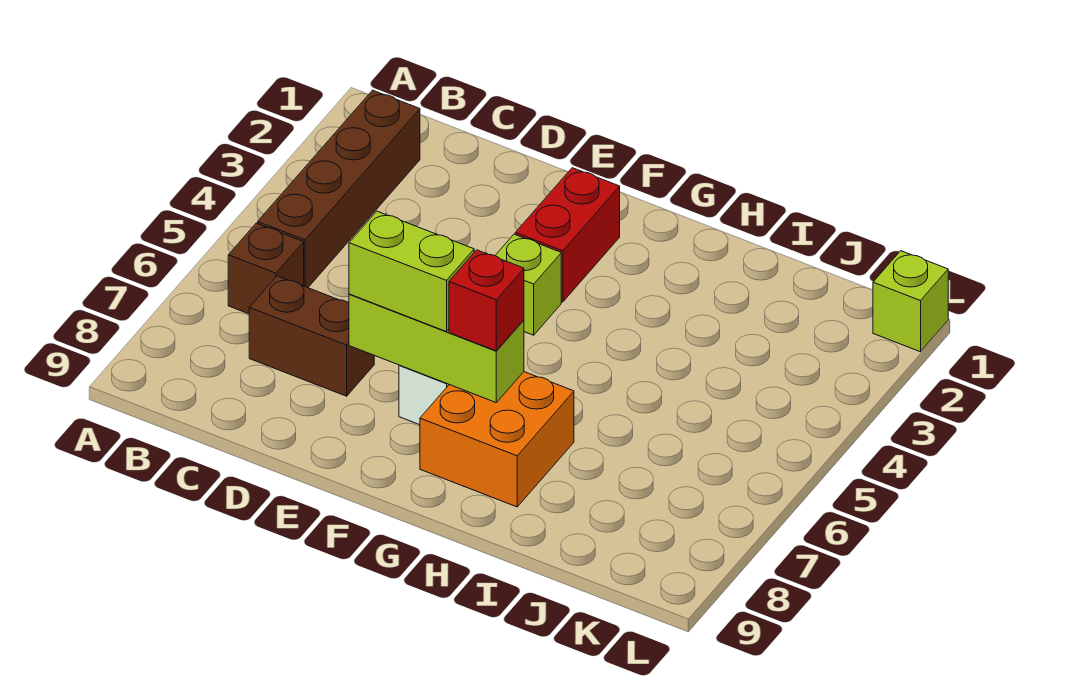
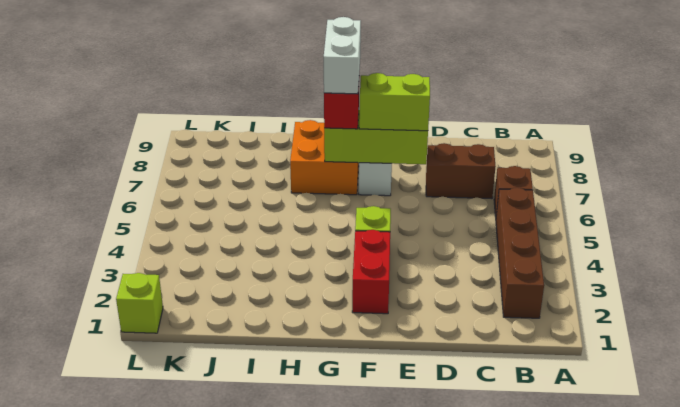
none -> white brick G7:G8 level 4

